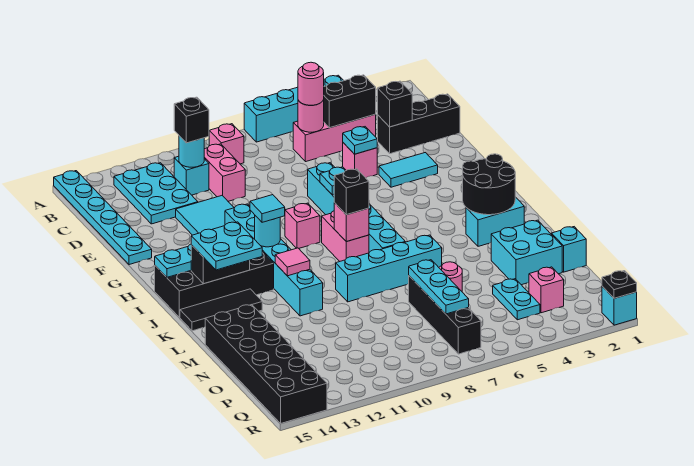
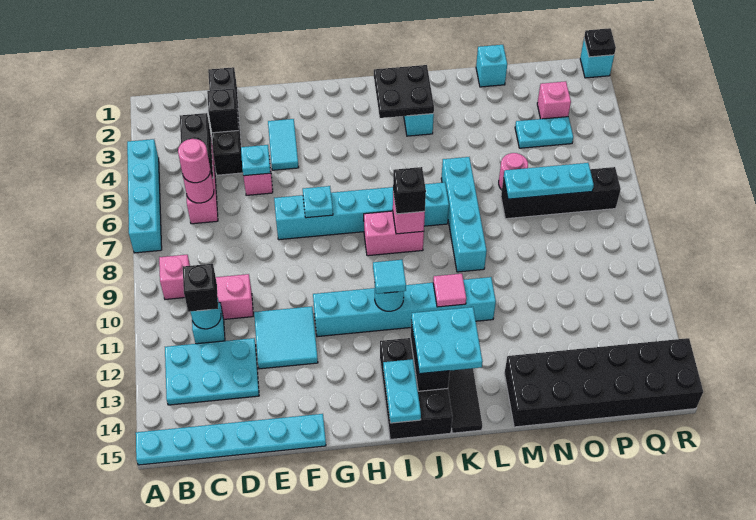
black brick D1:D3 level 1 -> black brick D1:D4 level 1
pink brick H9 level 1 -> none
black brick I12:J15 level 1 -> black brick I13:J15 level 1
black round brick J2:K3 level 2 -> black plate J2:K3 level 2
cyan brick M2:N3 level 1 -> none

